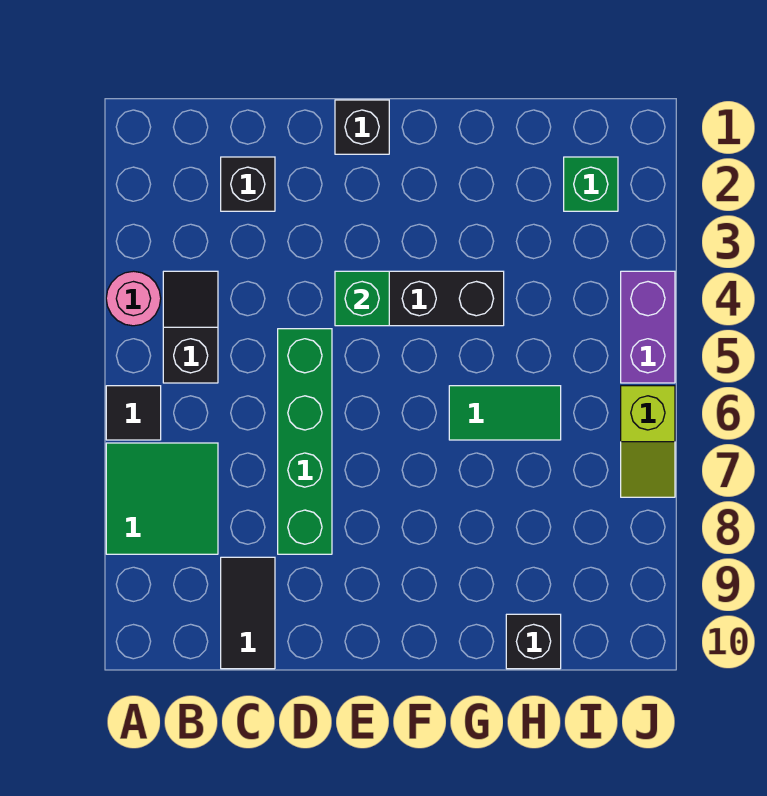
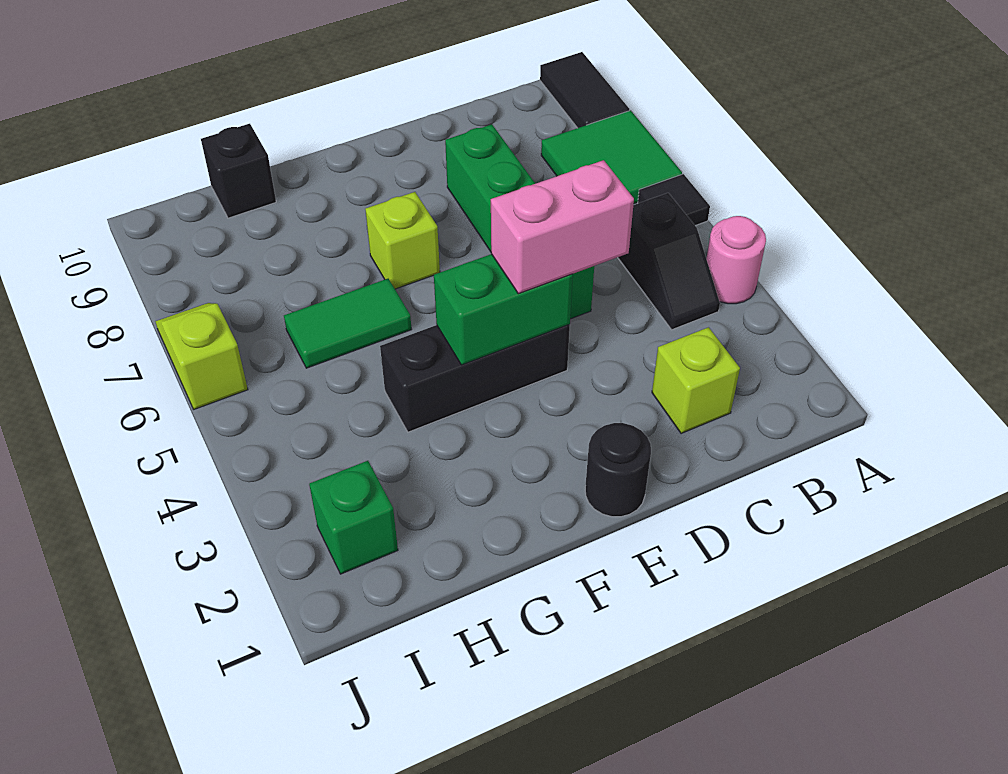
black brick C2 level 1 -> lime brick C2 level 1
black tile C9:C10 level 1 -> black tile A9:A10 level 1
none -> pink brick D4:E4 level 3
black brick E1 level 1 -> black round brick E1 level 1
green brick E4 level 2 -> green brick E4:F4 level 2
none -> lime brick F7 level 1
purple brick J4:J5 level 1 -> none

